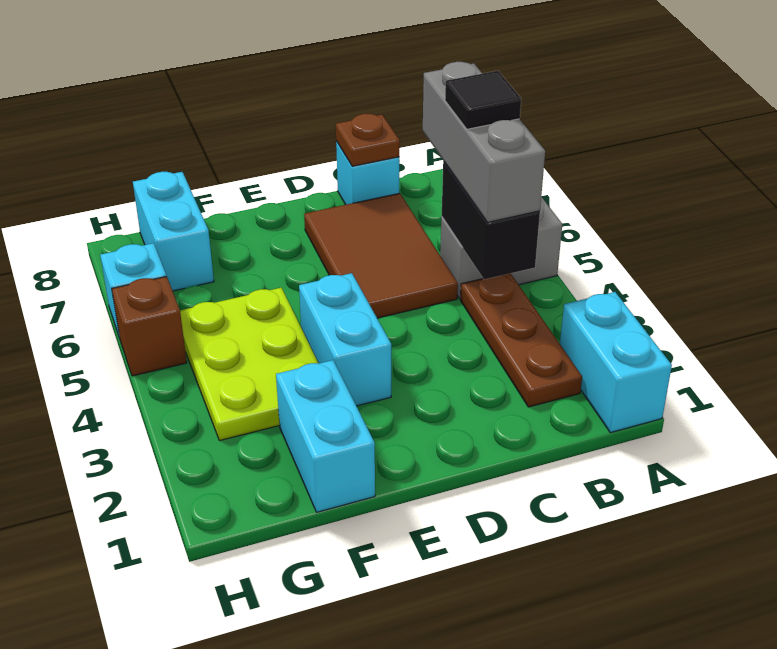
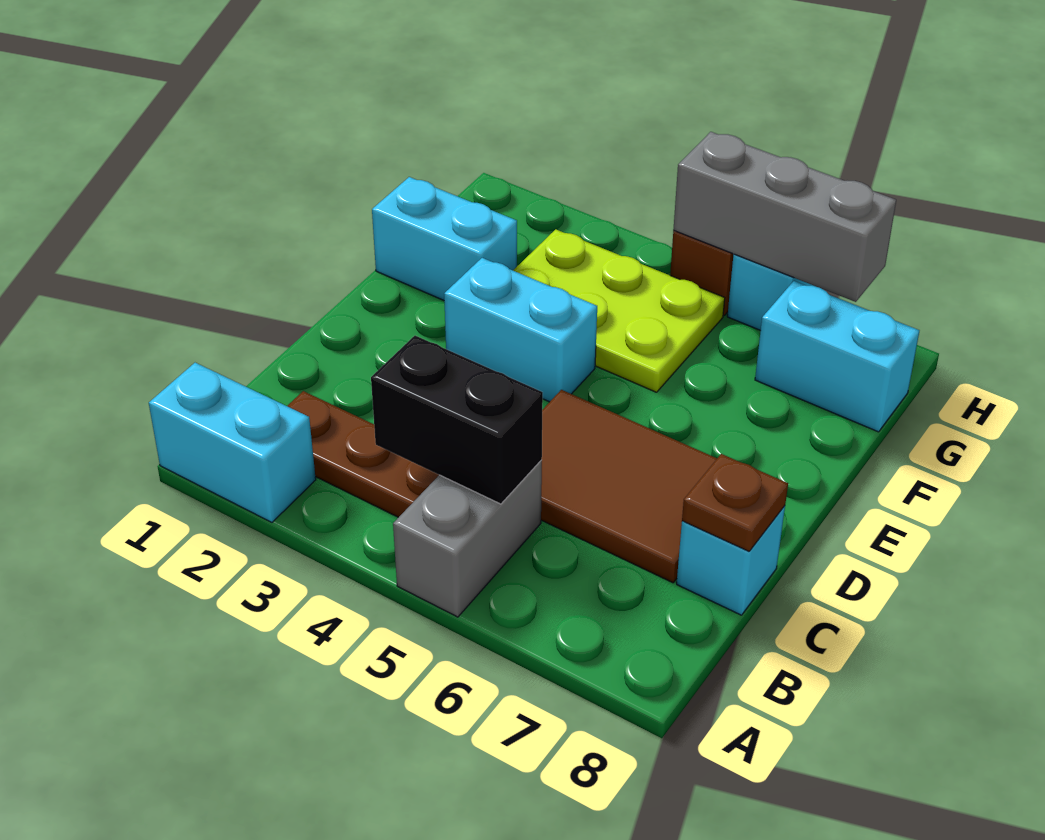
grey brick B4:B6 level 3 -> grey brick H5:H7 level 2
black tile B5 level 4 -> none

